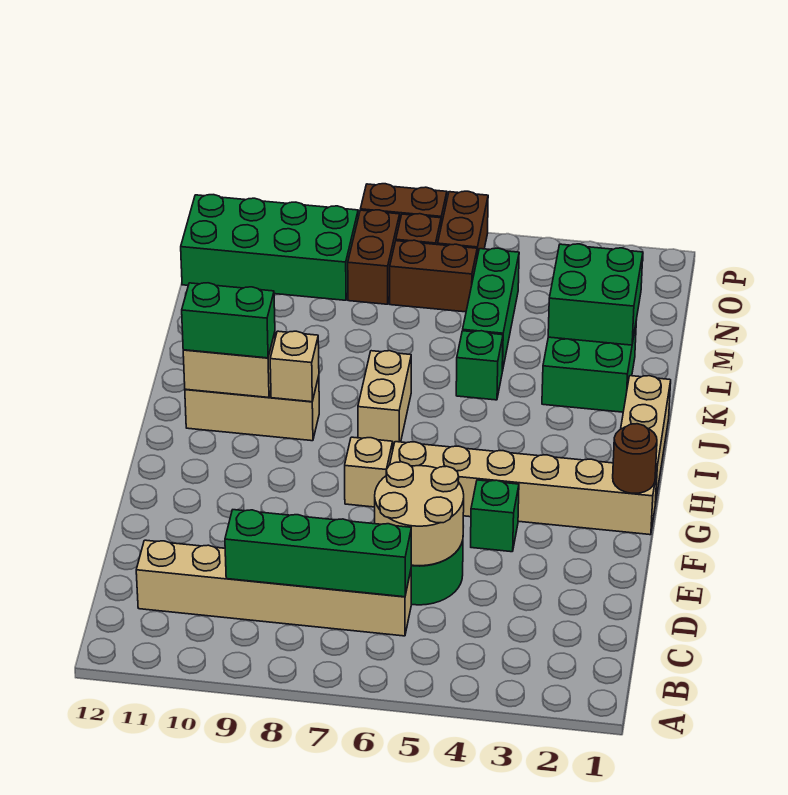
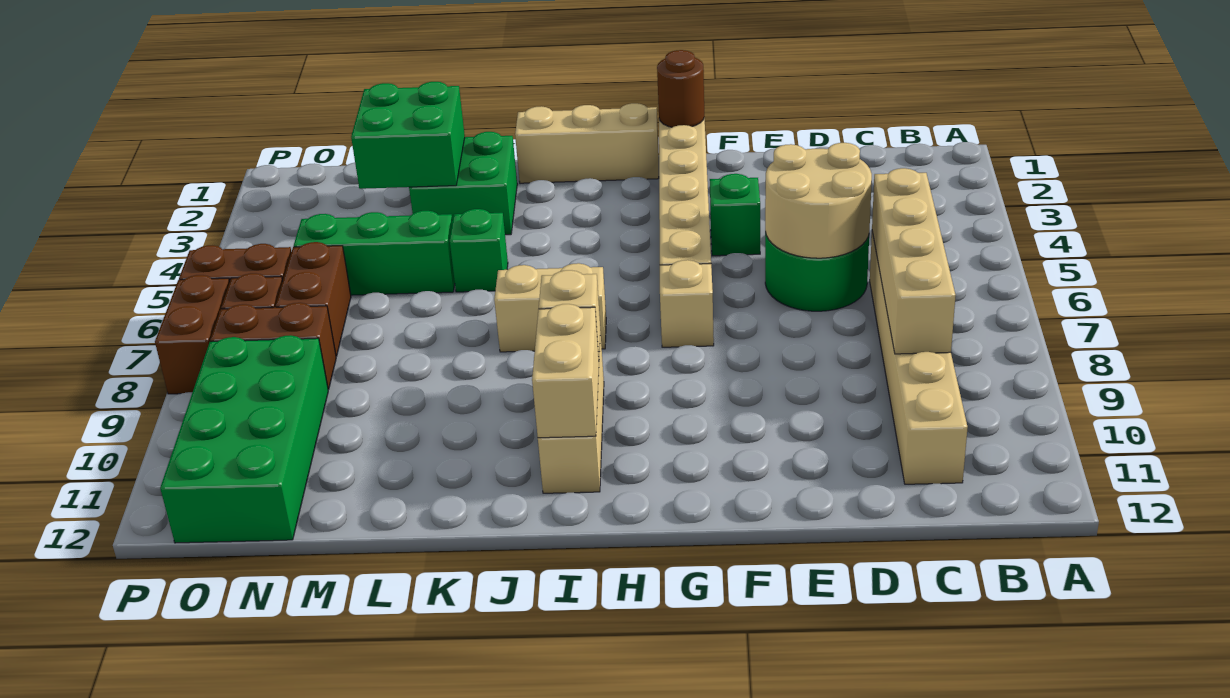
green brick C6:C9 level 2 -> tan brick C6:C9 level 2
green brick I10:I11 level 3 -> none

